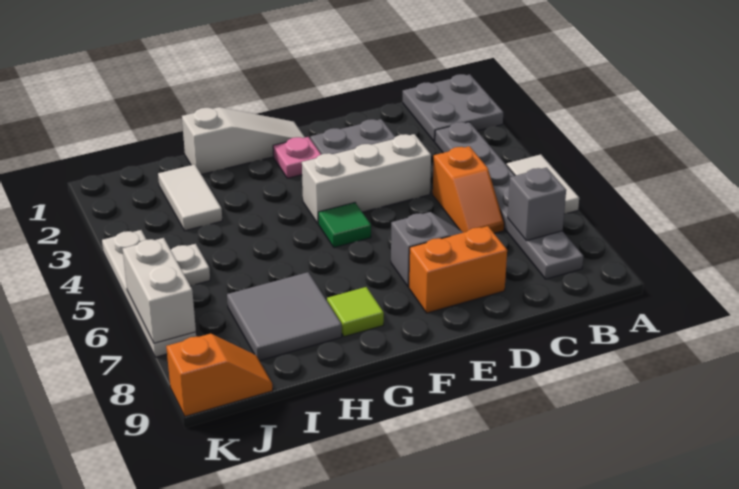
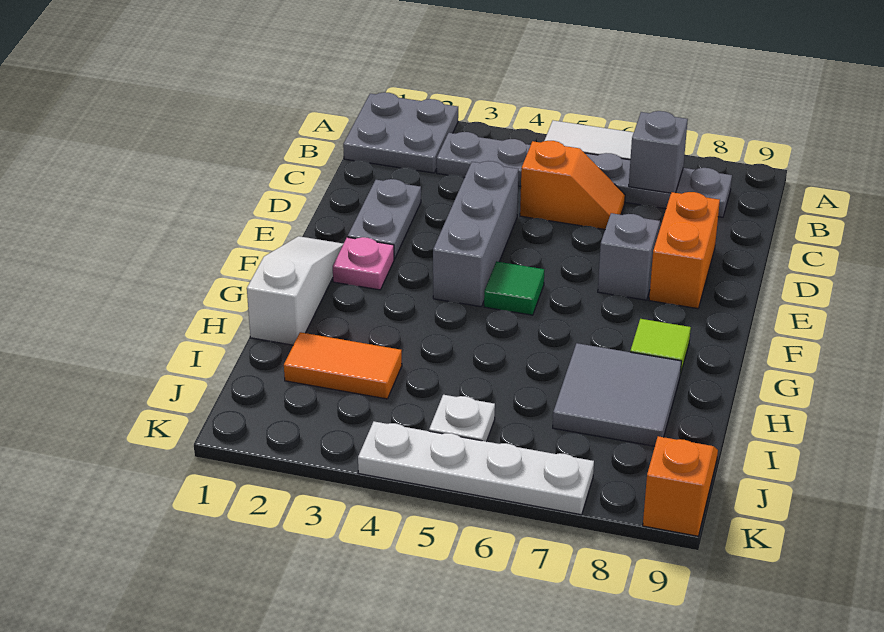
white brick D4:F4 level 1 -> grey brick D4:F4 level 1
white tile I2:I3 level 1 -> orange tile I2:I3 level 1
white brick K6:K7 level 2 -> none

